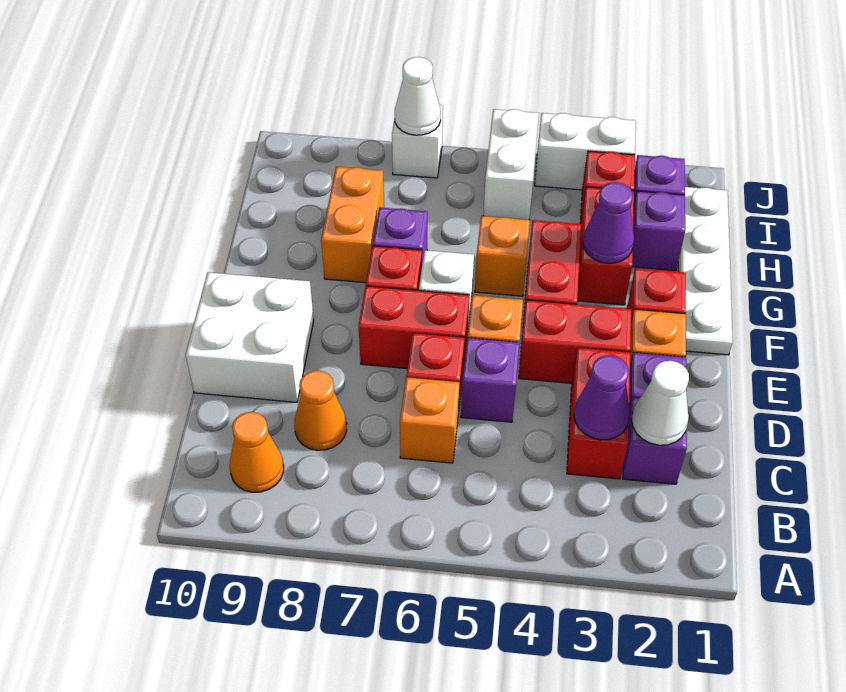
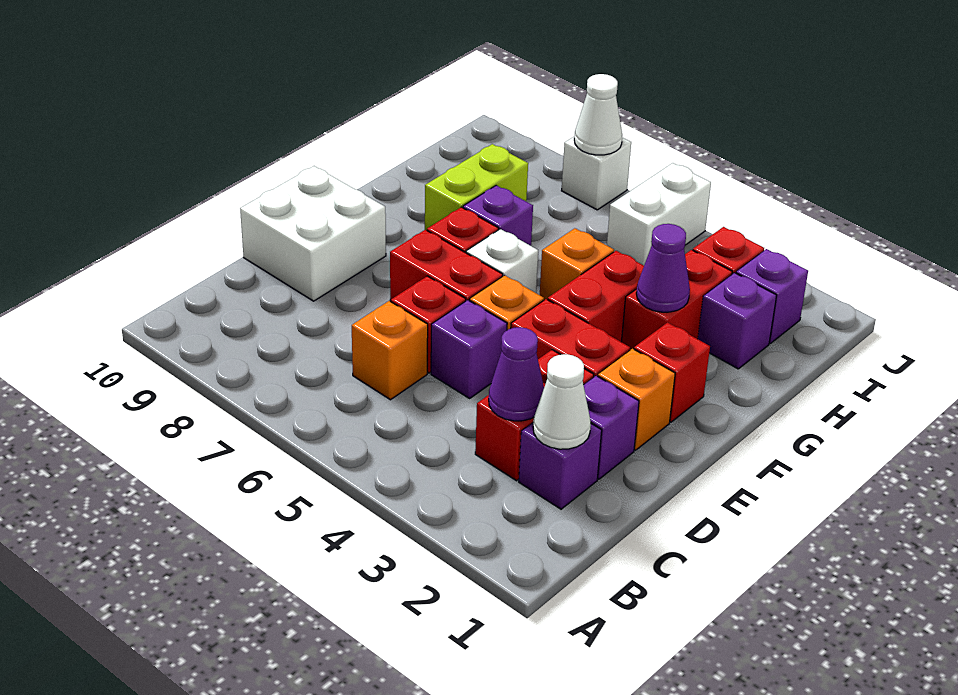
orange cone B9 level 1 -> none
orange cone C8 level 1 -> none
white plate F1:I1 level 1 -> none
orange brick G8:H8 level 1 -> lime brick G8:H8 level 1
white brick J3:J4 level 1 -> none

